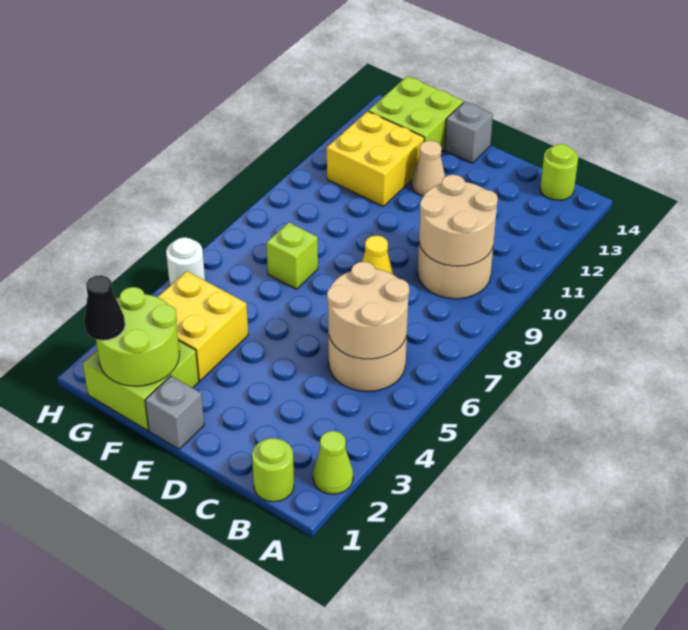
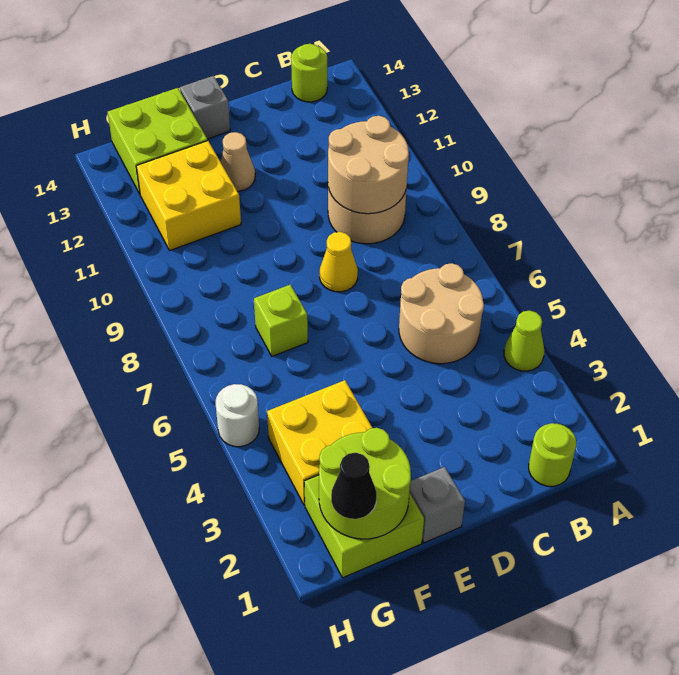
lime cone A2 level 1 -> lime cone A4 level 1
tan round brick B5:C6 level 2 -> none

